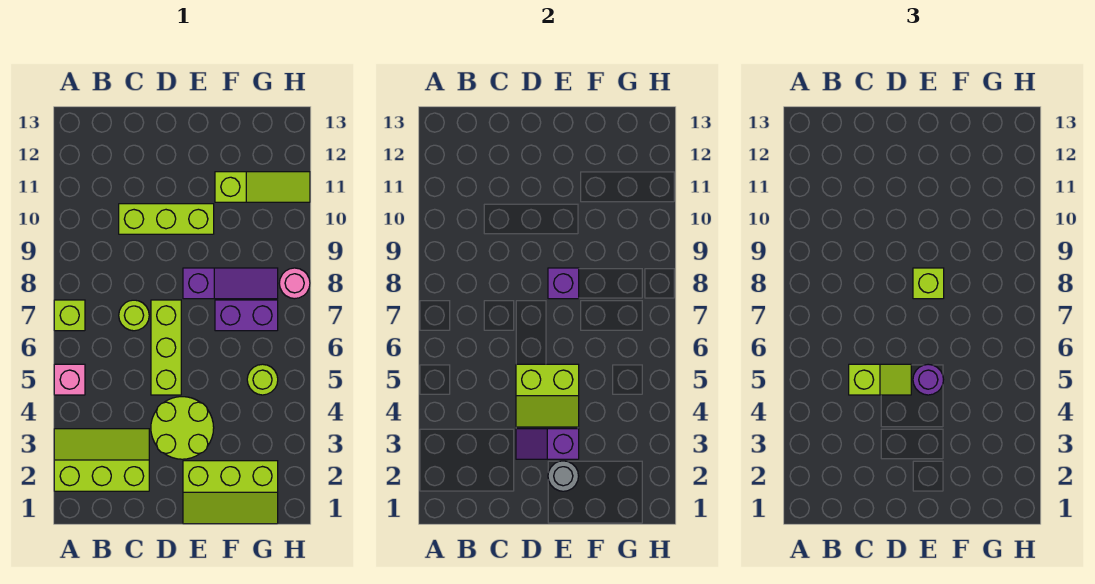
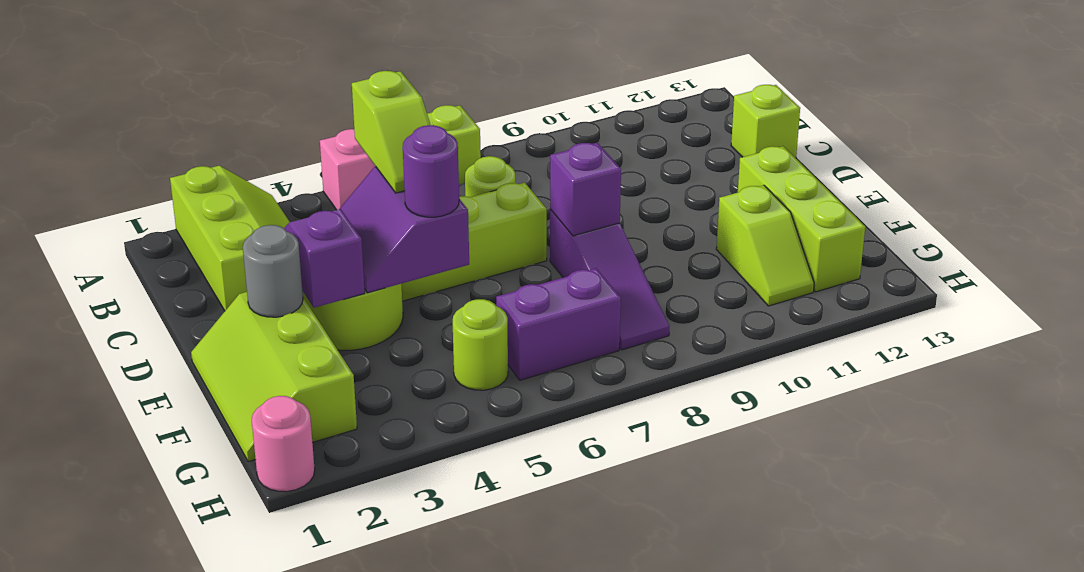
lime brick C10:E10 level 1 -> lime brick E12:G12 level 1
lime slope D4:E5 level 2 top 5 -> purple slope D4:E5 level 2 top 5
lime brick E8 level 3 -> lime brick C13 level 1
purple brick F7:G7 level 1 -> purple brick G6:G7 level 1
lime slope F11:H11 level 1 top F -> lime slope F11:G11 level 1 top F
pink round brick H8 level 1 -> pink round brick H1 level 1

